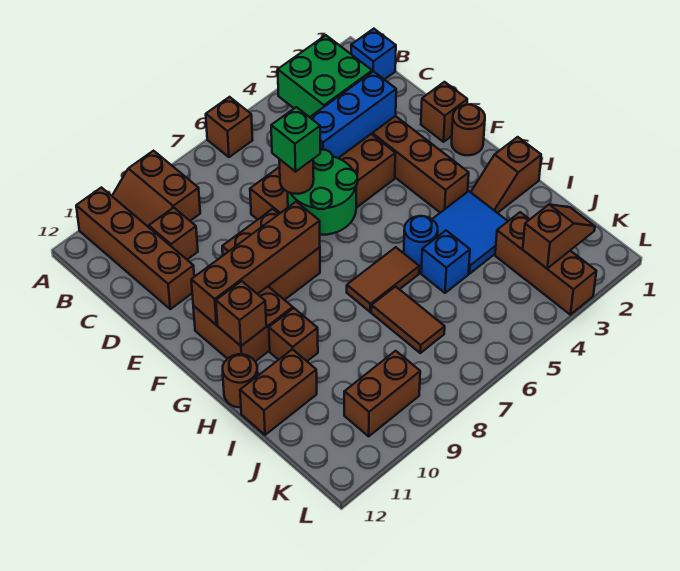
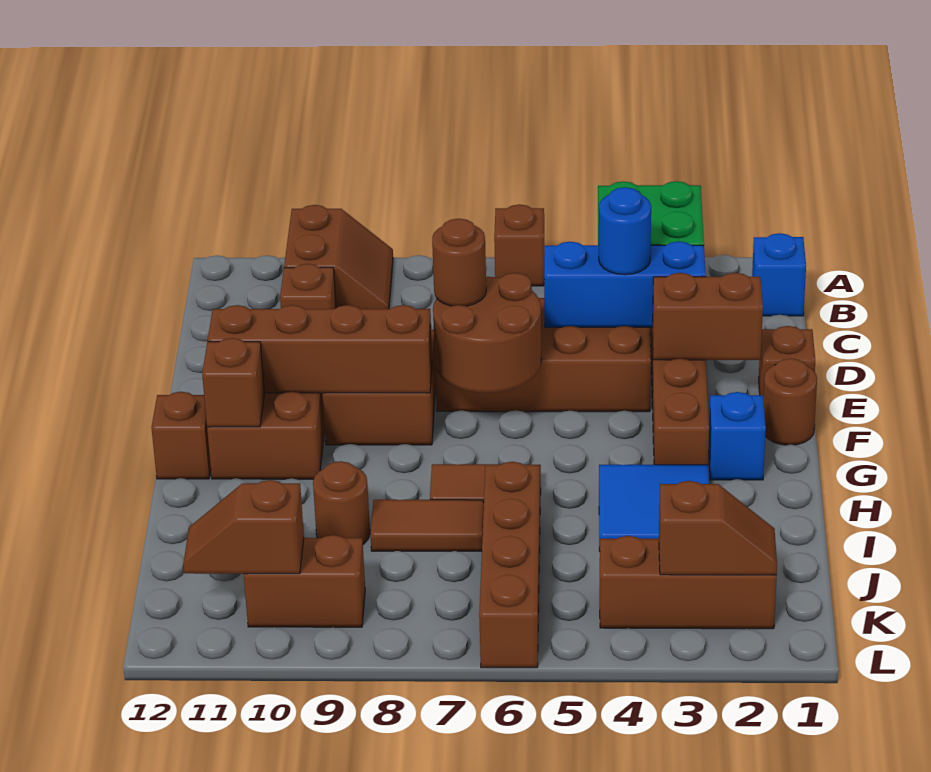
brown slope A9:B10 level 1 top 9 -> brown slope A9:B10 level 1 top 10
brown brick A11:D11 level 1 -> brown brick I6:L6 level 1
green round brick E6:F7 level 2 -> brown round brick E6:F7 level 2
green brick E7 level 4 -> none
brown slope H1:H2 level 1 top 1 -> brown slope K10:K11 level 2 top 10
blue round brick H5 level 1 -> blue round brick D4 level 3
brown brick H10 level 1 -> brown brick G12 level 1
brown round brick H12 level 1 -> brown round brick I9 level 1
blue brick I5 level 1 -> blue brick G2 level 1
brown tile I7:J7 level 1 -> brown tile I7:I8 level 1
brown brick I11:I12 level 1 -> brown brick E2:E3 level 2
brown brick J3:L3 level 1 -> brown brick K2:K4 level 1

